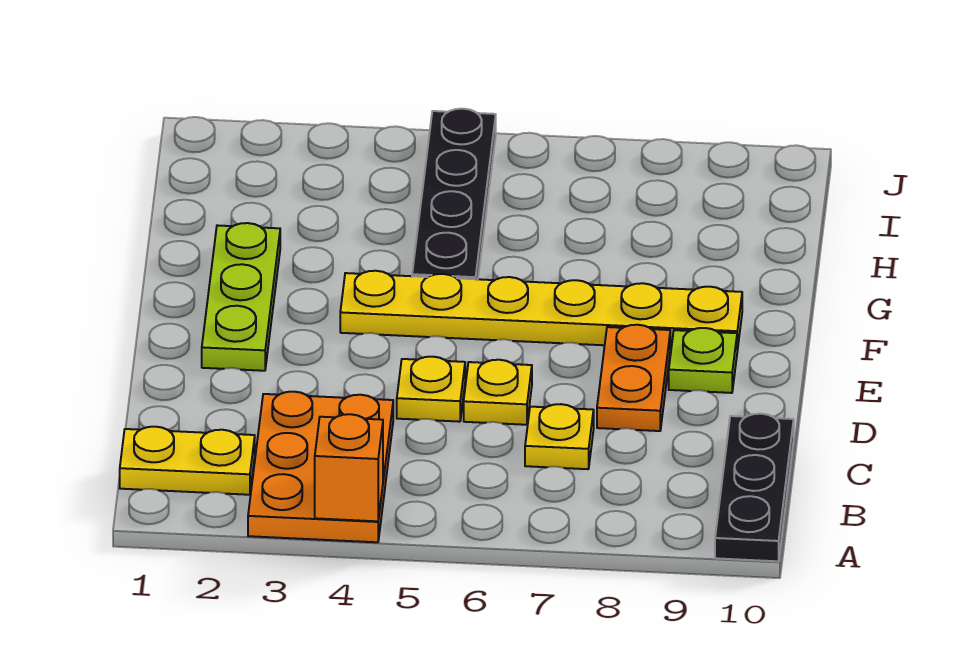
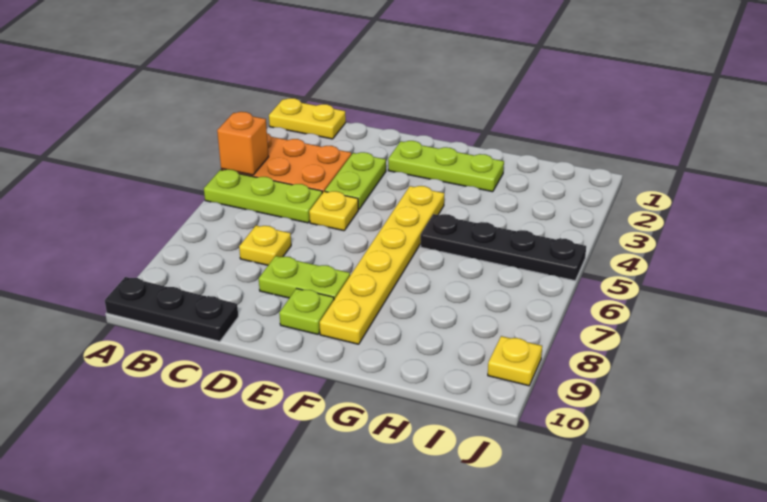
none -> lime plate A5:C5 level 1
yellow plate B1:B2 level 1 -> yellow plate A1:B1 level 1
none -> lime plate D3:D4 level 1
yellow plate D6 level 1 -> yellow plate J9 level 1
orange plate D8:E8 level 1 -> lime plate D8:E8 level 1

